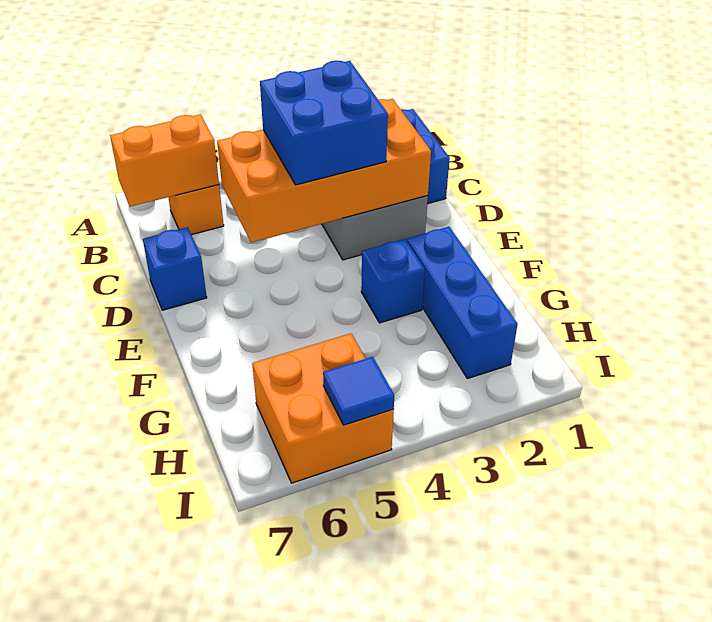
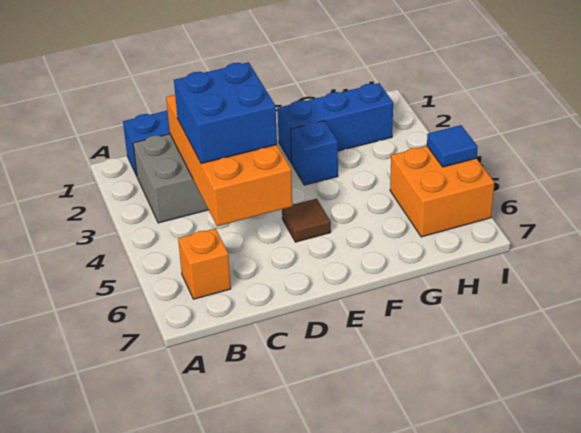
orange brick B6:B7 level 2 -> none
blue brick D7 level 1 -> none
none -> brown tile E5 level 1

